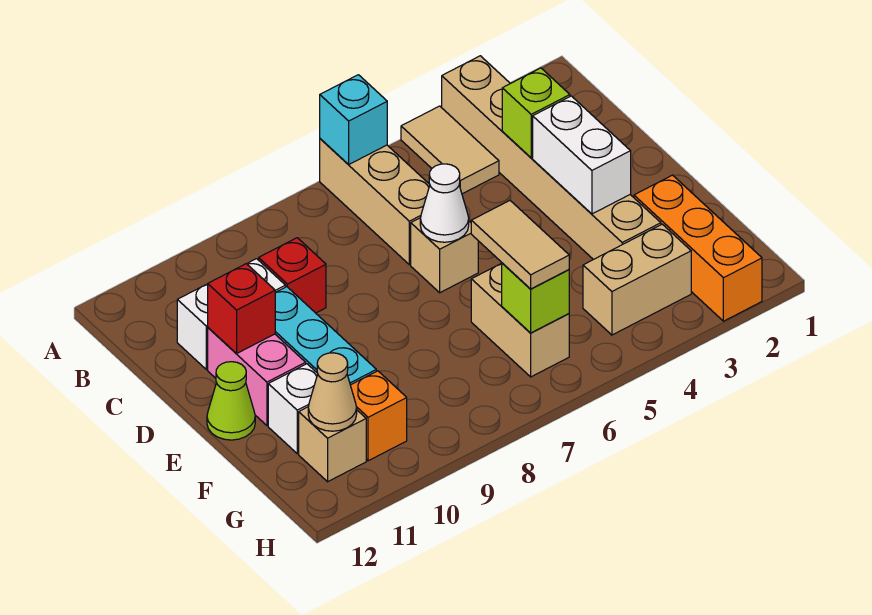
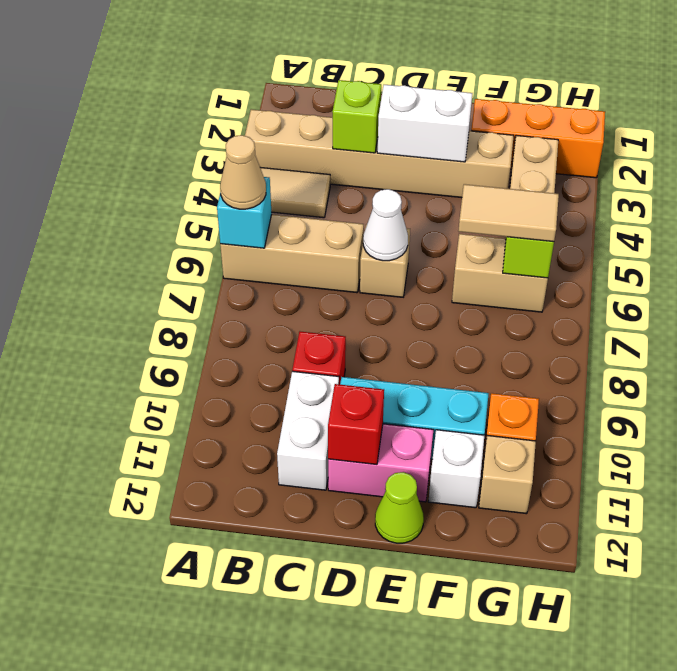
tan cone G11 level 2 -> tan cone A6 level 3

